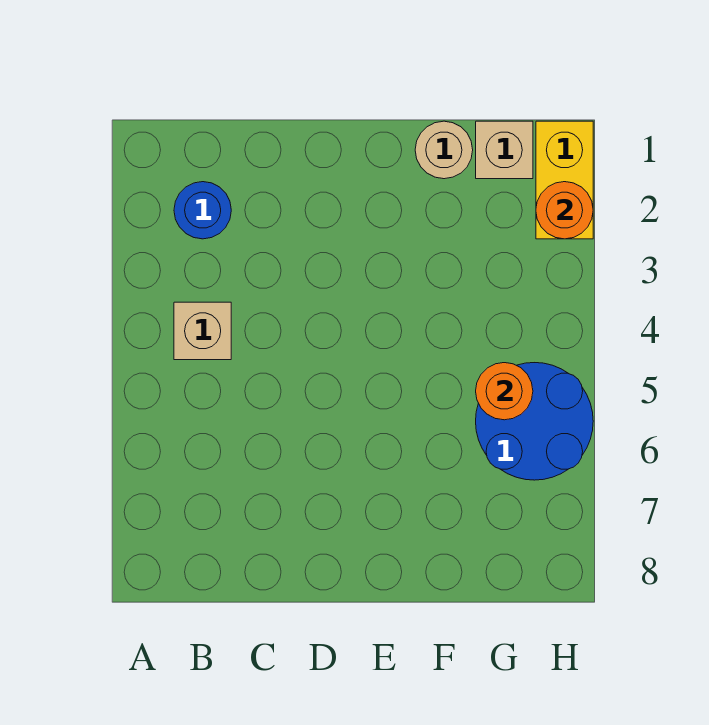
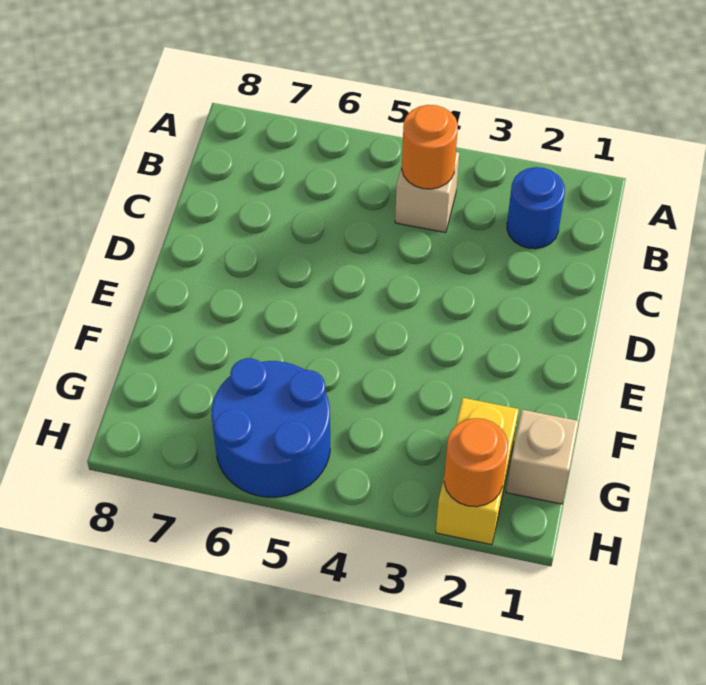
tan round brick F1 level 1 -> none
orange round brick G5 level 2 -> orange round brick B4 level 2
yellow brick H1:H2 level 1 -> yellow brick G2:H2 level 1

